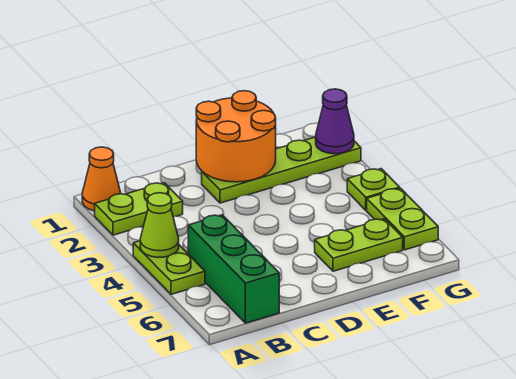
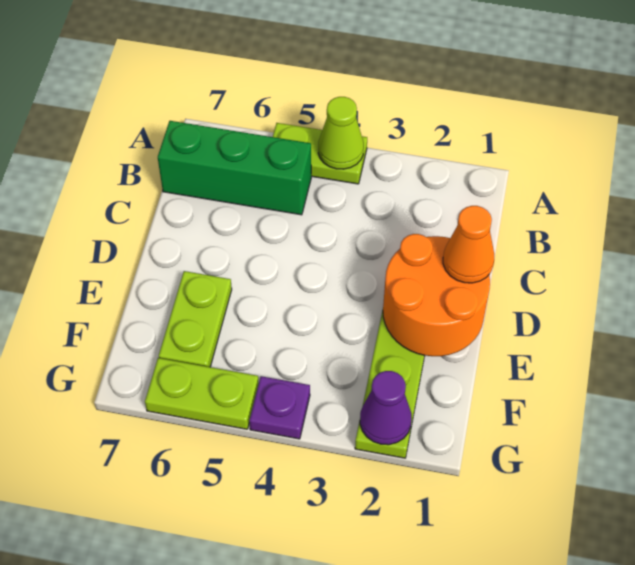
orange cone A1 level 1 -> orange cone D1 level 3
lime plate A2:B2 level 1 -> none
lime plate G4 level 1 -> purple plate G4 level 1

